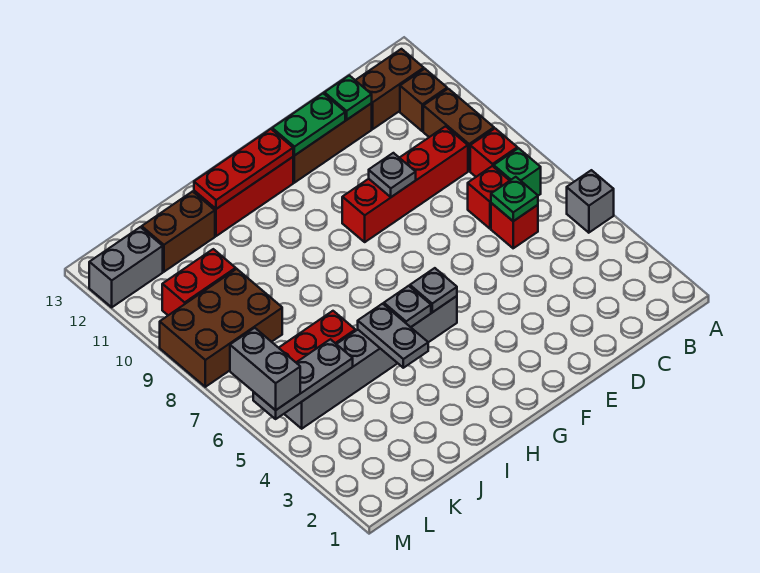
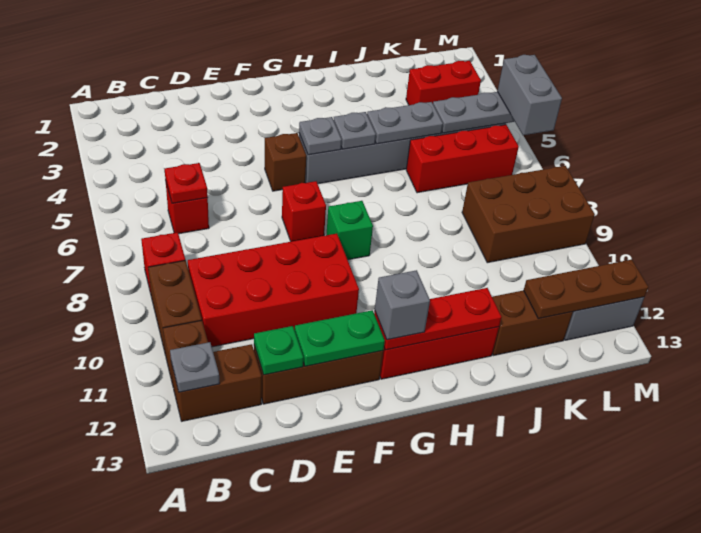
grey brick A5 level 1 -> grey brick G12 level 3
green brick B7 level 1 -> green brick G8 level 1
green plate C6 level 2 -> red plate C6 level 2
red brick C7 level 1 -> red brick F7 level 1
red brick C9:F9 level 1 -> red brick C9:F10 level 1
grey plate E9 level 2 -> grey plate B12 level 2
none -> brown brick F5 level 1
grey plate I4:I5 level 2 -> grey plate I5:J5 level 2
red brick K10:L10 level 1 -> red brick K3:L3 level 1
none -> brown plate K12:M12 level 2

